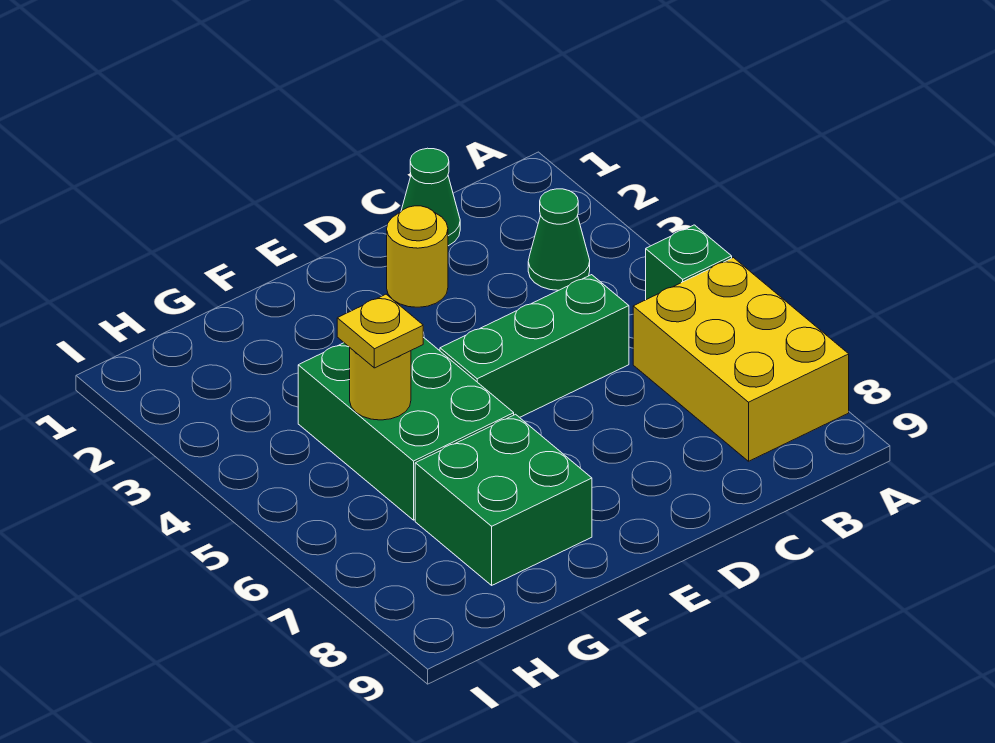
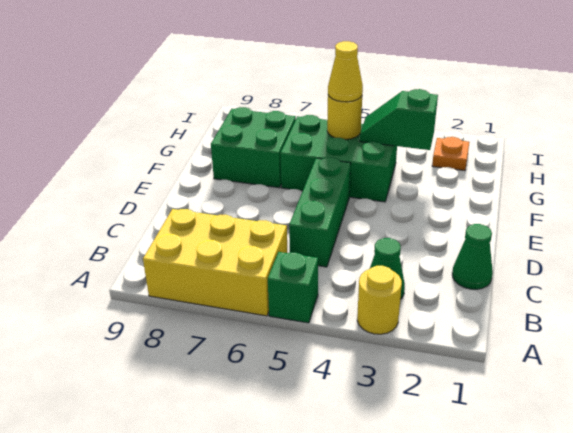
yellow round brick D2 level 1 -> yellow round brick A3 level 1
none -> green slope G3:G4 level 2 top 3
yellow plate G5 level 3 -> yellow cone G5 level 3
none -> orange plate H2 level 1

